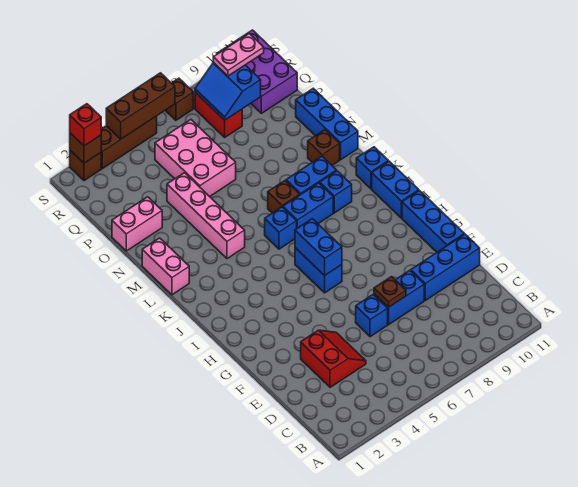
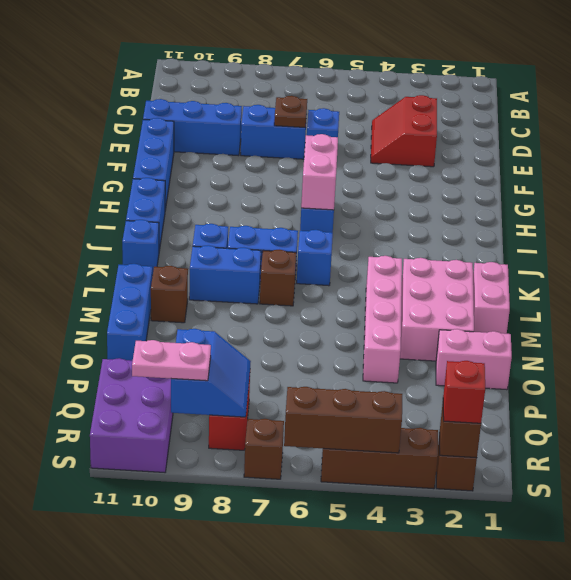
blue brick H6:I6 level 2 -> pink brick H6:I6 level 2
pink brick O5:Q6 level 1 -> pink brick L2:N3 level 1

